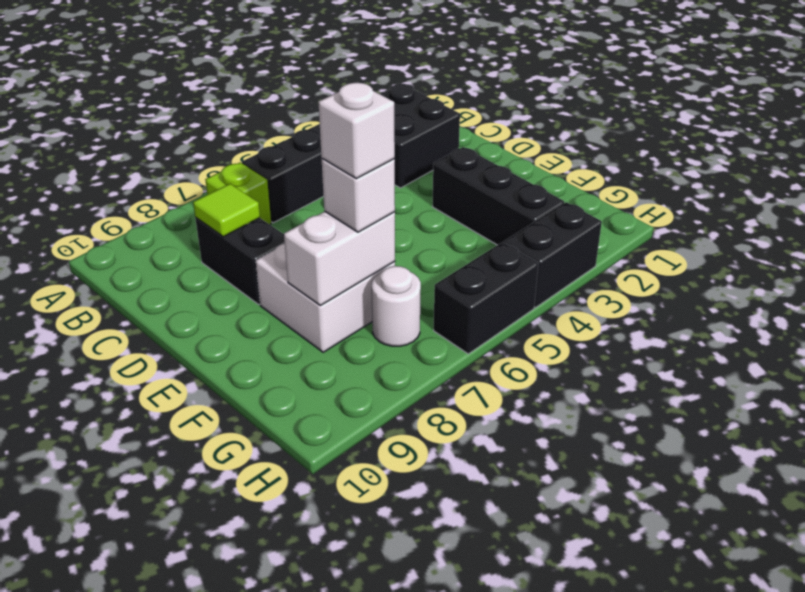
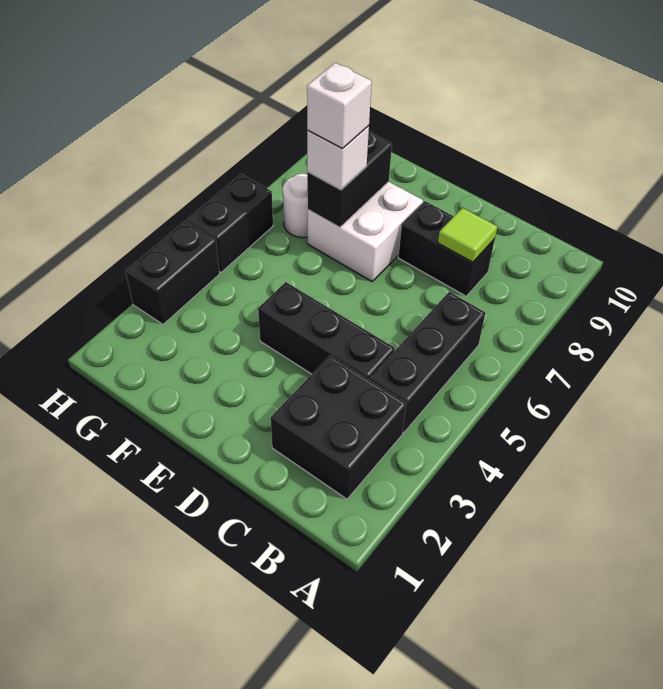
lime brick B7 level 1 -> none
black brick E3:G3 level 1 -> black brick C4:E4 level 1
white brick F7:F8 level 2 -> black brick F7:F8 level 2

